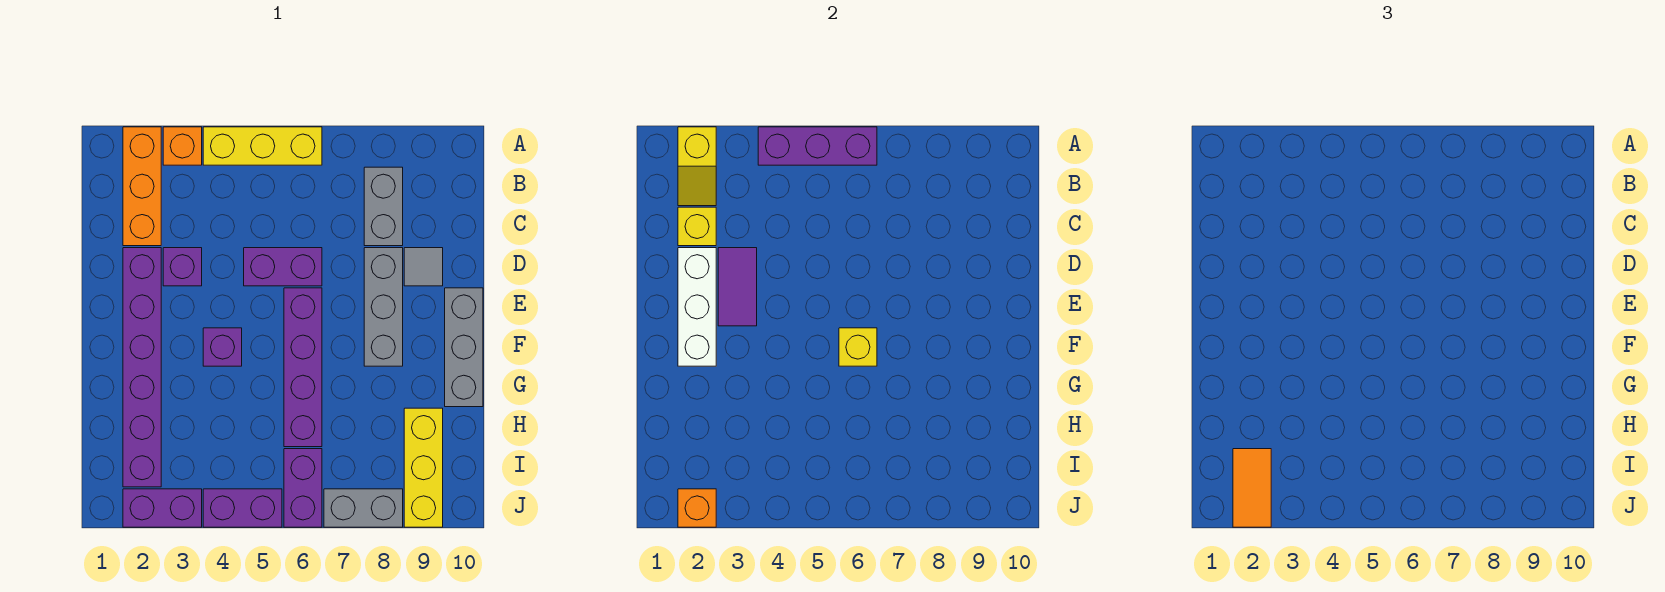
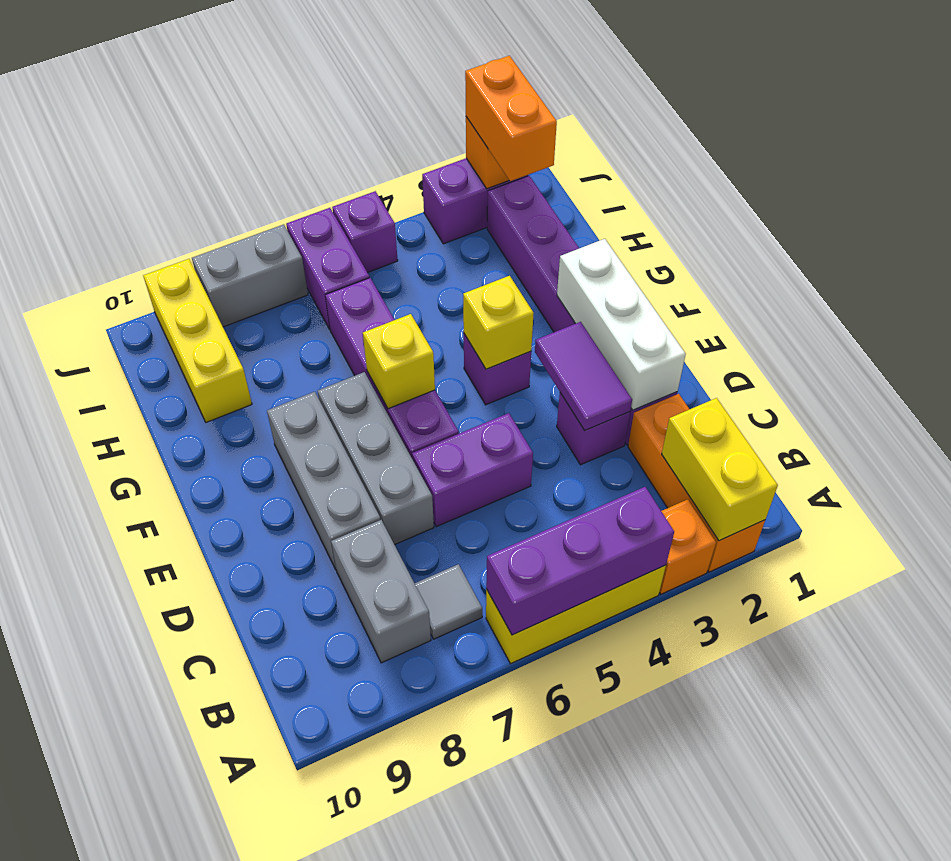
yellow slope A2:B2 level 2 top A -> yellow brick A2:B2 level 2
yellow brick C2 level 2 -> yellow brick F4 level 2
grey tile D9 level 1 -> grey tile B7 level 1
grey brick E10:G10 level 1 -> grey brick D7:F7 level 1
orange tile I2:J2 level 3 -> orange brick I2:J2 level 3
purple brick J4:J5 level 1 -> purple brick J5 level 1

